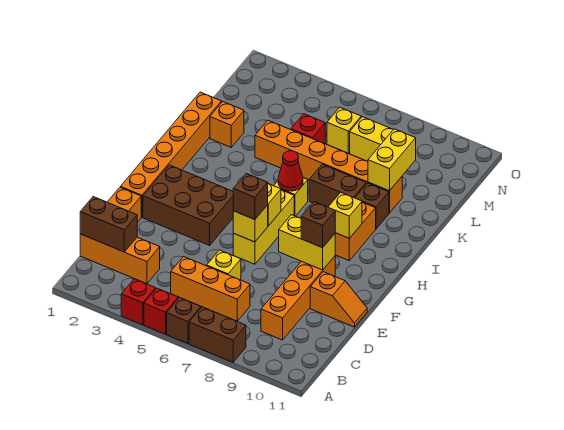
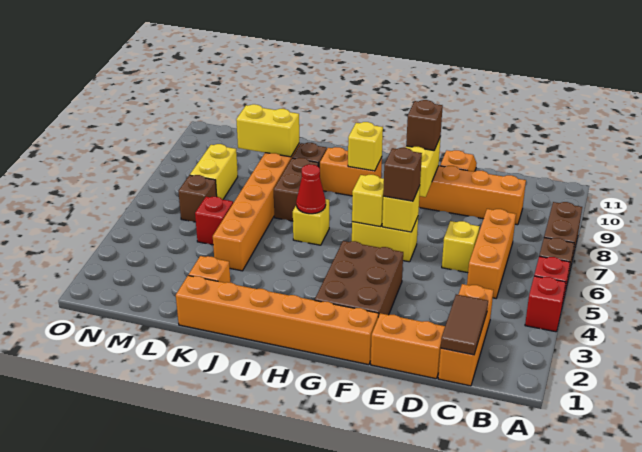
brown brick C1:C2 level 2 -> brown tile C1:C2 level 2
yellow brick F6:H6 level 1 -> yellow brick F6:G6 level 1
yellow brick M6 level 1 -> brown brick M6 level 1

